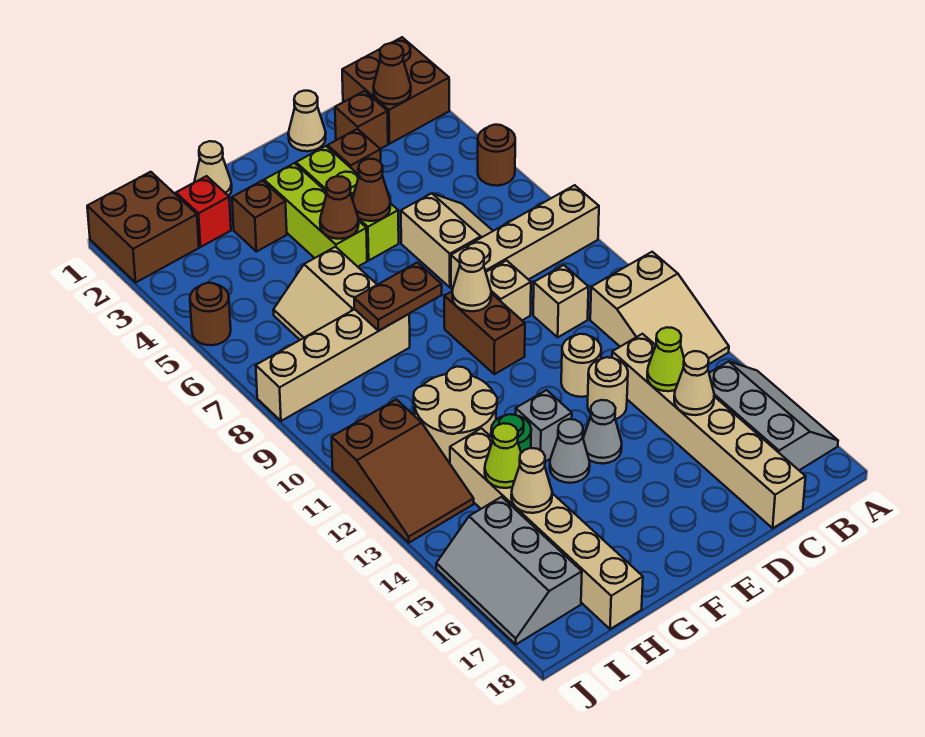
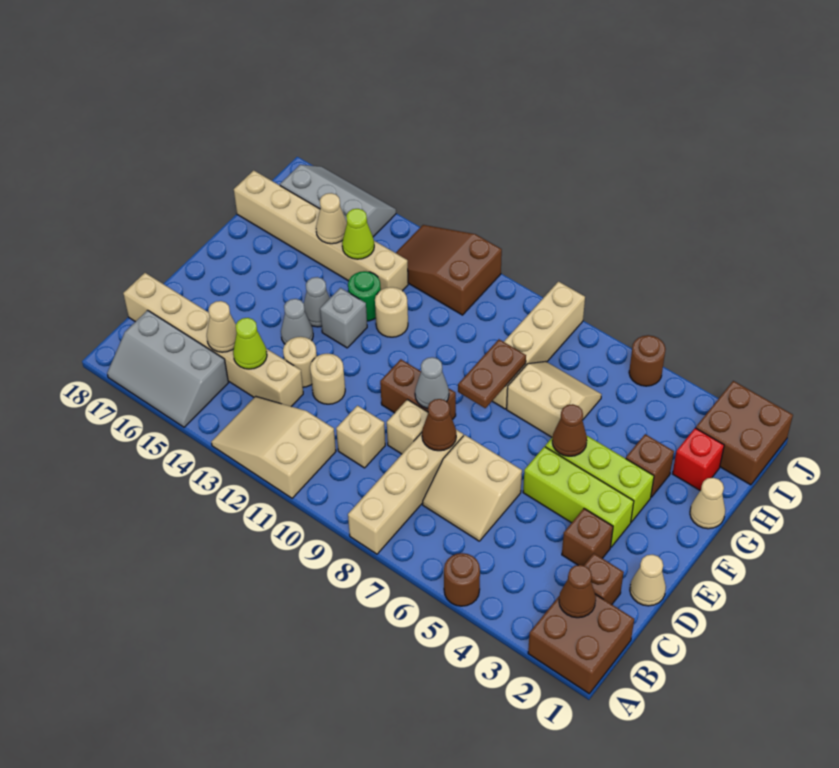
brown cone E5 level 2 -> brown cone D8 level 2
tan cone E9 level 2 -> grey cone E9 level 2
tan round brick G11:H12 level 1 -> tan round brick G12 level 1

